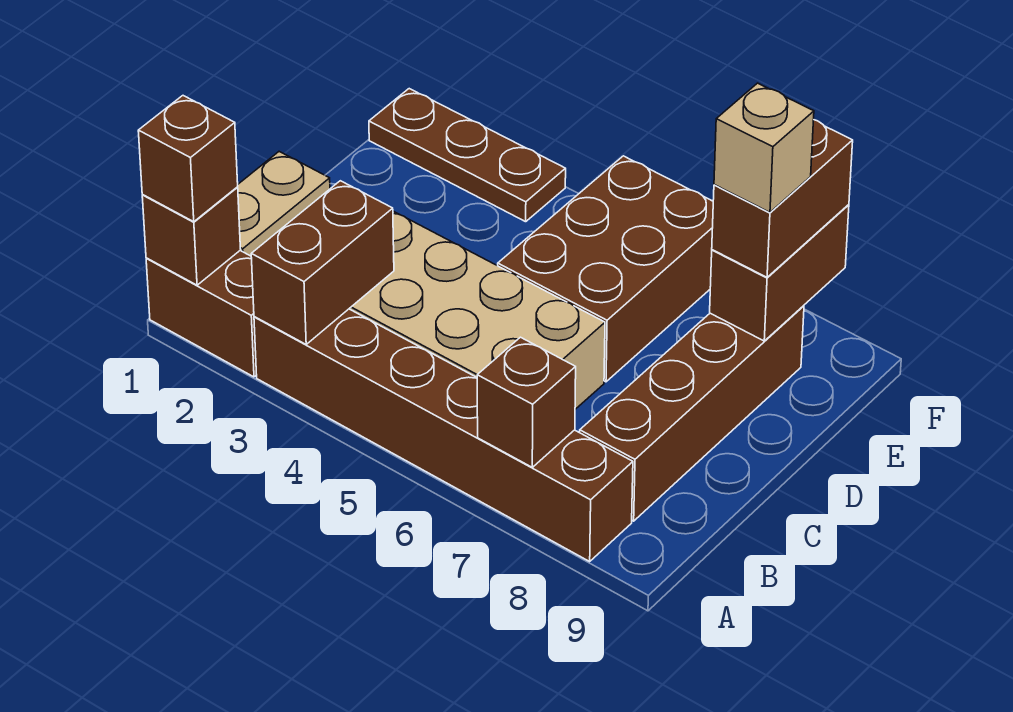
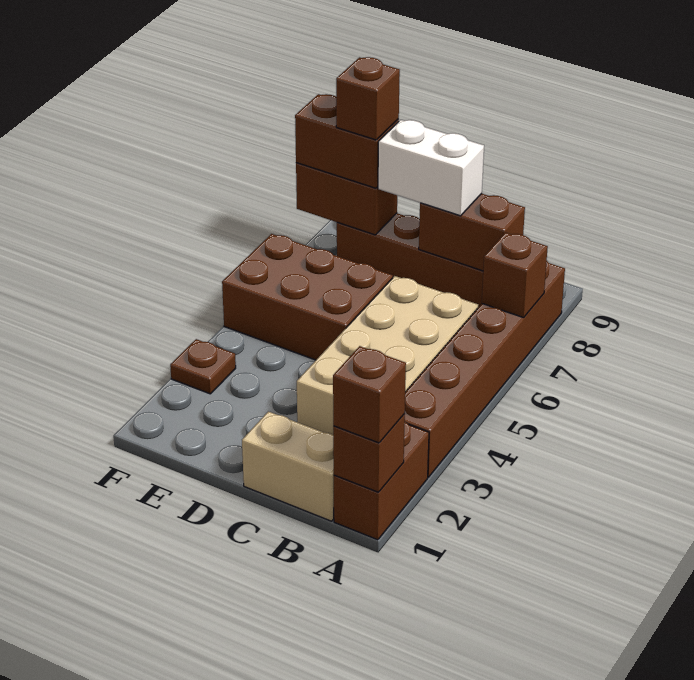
brown brick A3:B3 level 2 -> brown brick B8:C8 level 2
none -> white brick C8:D8 level 3
tan brick E8 level 4 -> brown brick E8 level 4
brown plate F1:F3 level 1 -> brown plate F3 level 1

